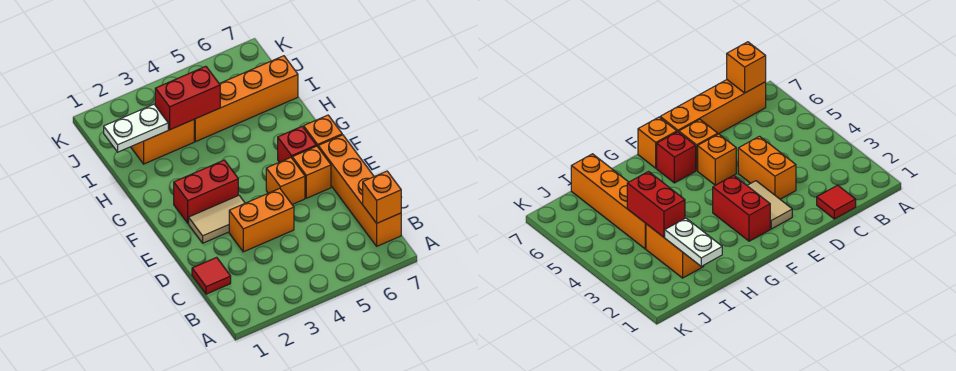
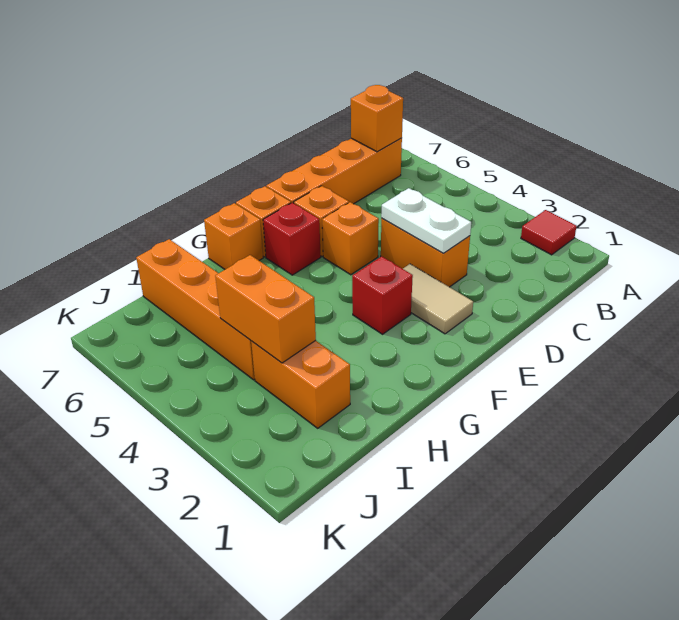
red tile C1 level 1 -> red tile A2 level 1
red brick F2:F3 level 1 -> red brick F3 level 1
none -> orange brick G7 level 1
white plate I1:I2 level 2 -> white plate D3:D4 level 2
red brick I3:I4 level 2 -> orange brick I3:I4 level 2

